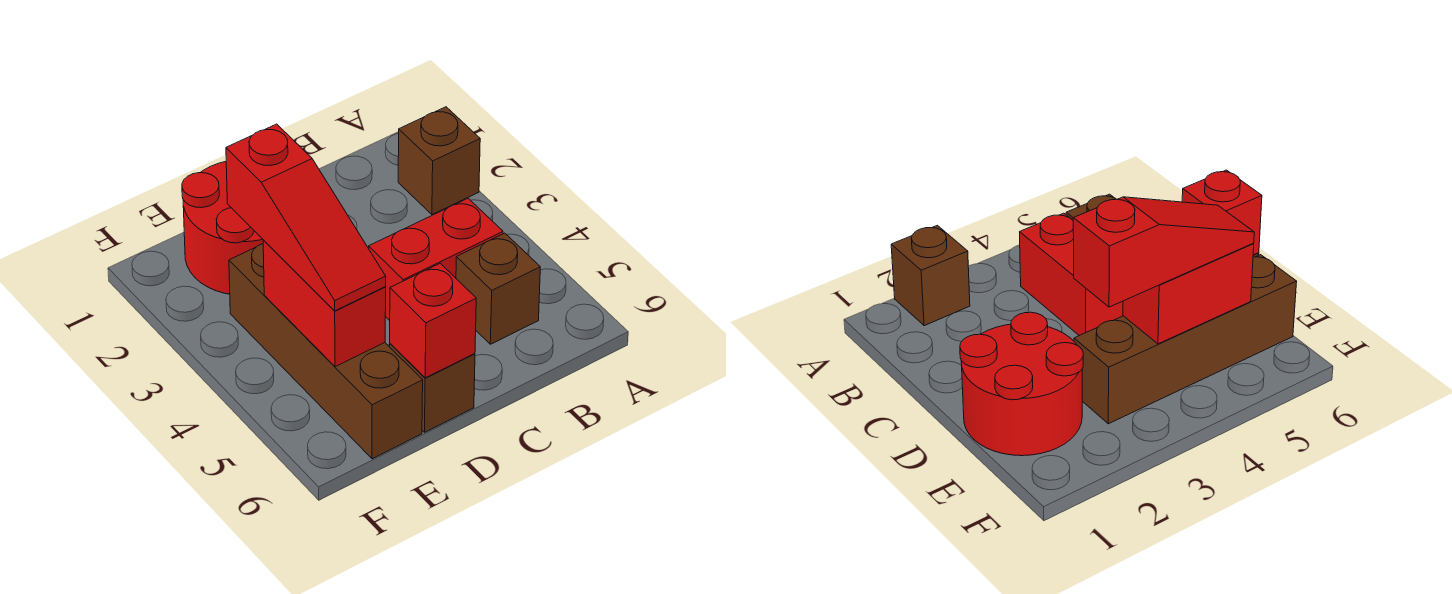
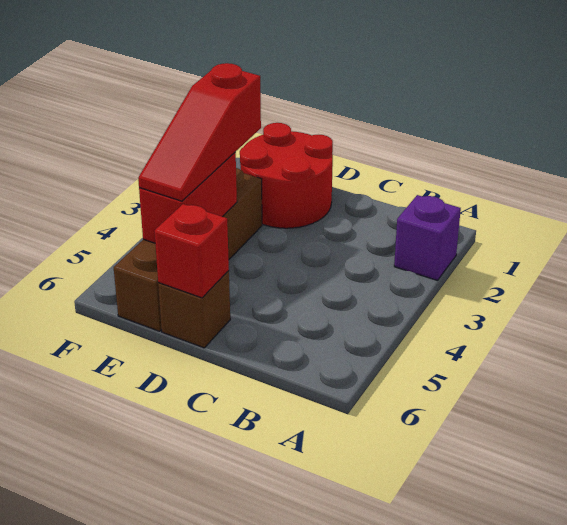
brown brick A2 level 1 -> purple brick A2 level 1
red brick B4:C4 level 1 -> none
brown brick B5 level 1 -> none

